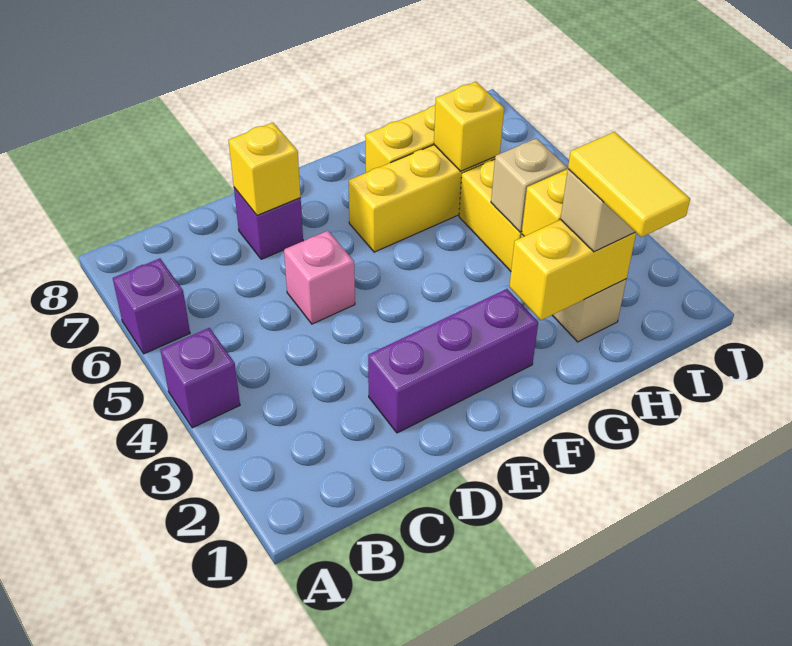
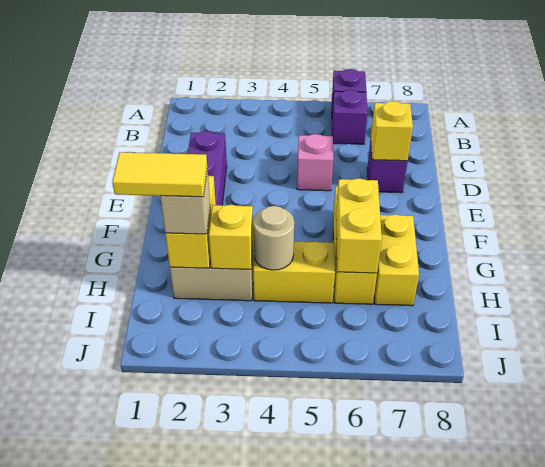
purple brick A4 level 1 -> purple brick B6 level 1
tan brick H4 level 2 -> tan round brick H4 level 2
yellow brick H6 level 2 -> yellow brick G6:H6 level 2

